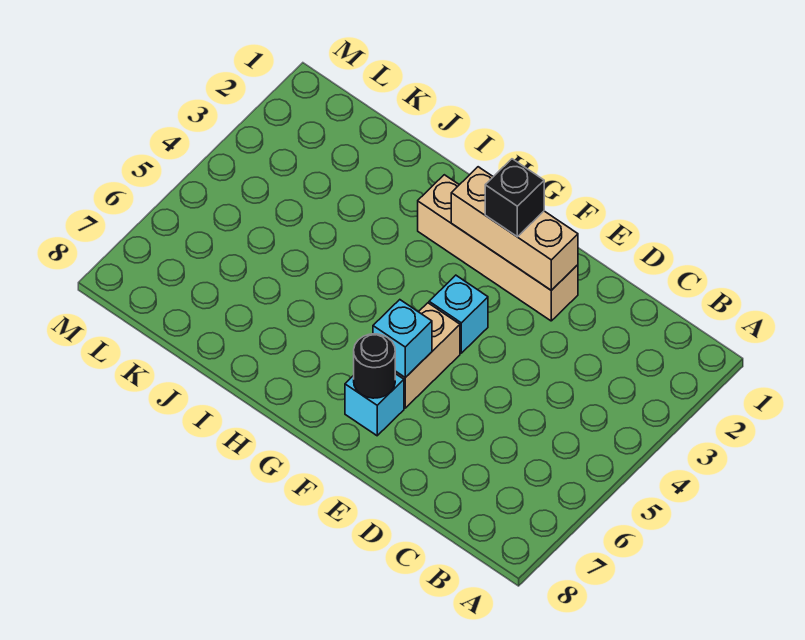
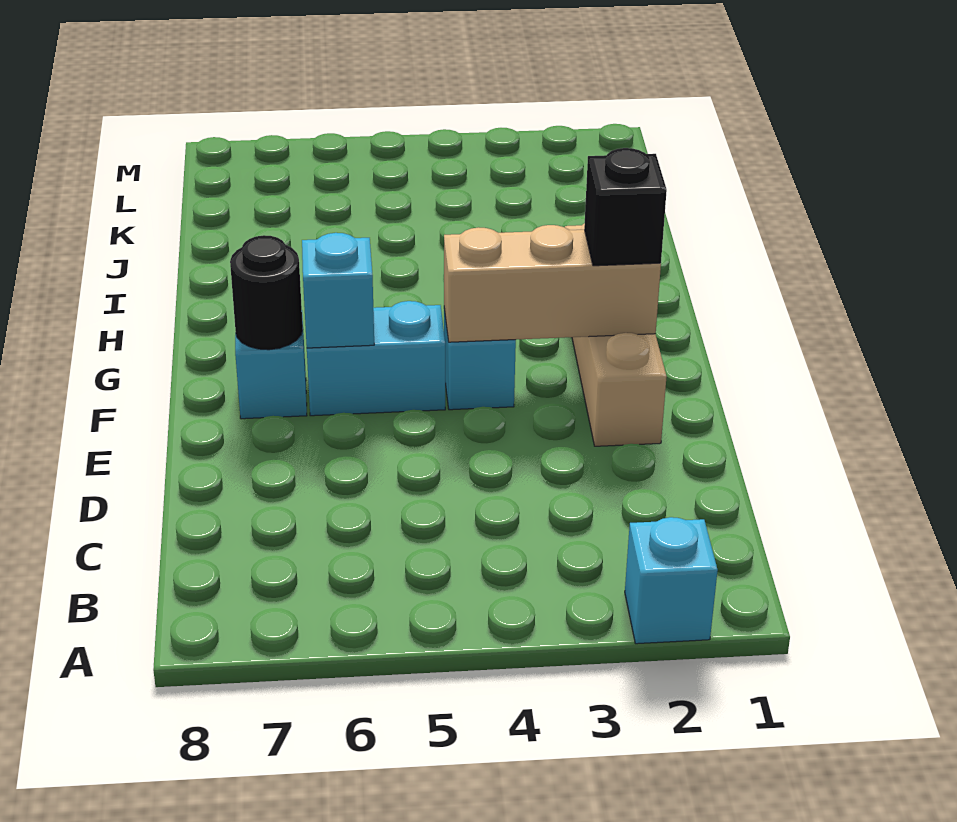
none -> cyan brick A2 level 1
tan brick E2:G2 level 2 -> tan brick F2:F4 level 2
tan brick F5:F6 level 1 -> cyan brick F5:F6 level 1

